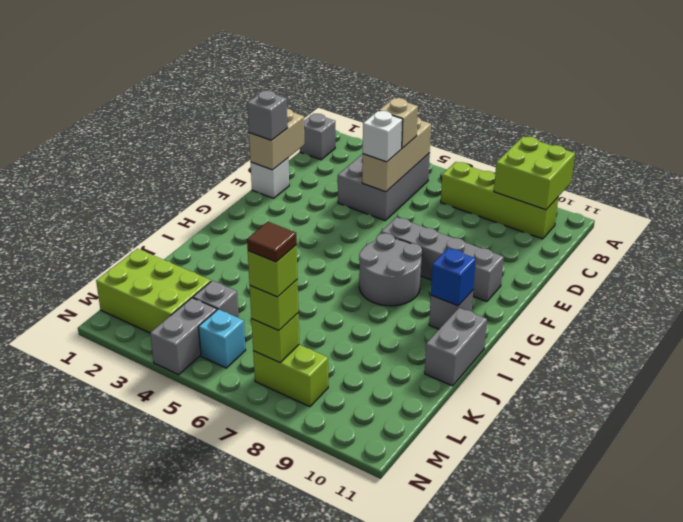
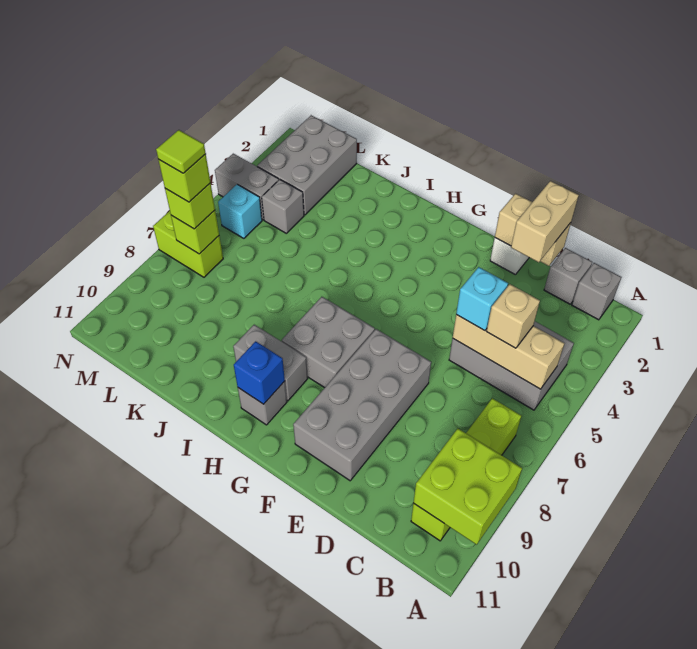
none -> tan brick D1:D2 level 3
white brick D5 level 3 -> cyan brick D5 level 3
grey brick E1 level 3 -> grey brick C1 level 1
grey brick F7:F10 level 1 -> grey brick E7:F10 level 1
grey round brick G7:H8 level 1 -> grey brick G7:H8 level 1
grey brick I11:J11 level 1 -> grey brick H9:I9 level 1
lime brick L1:M3 level 1 -> grey brick L1:M3 level 1
lime brick M7:M8 level 1 -> lime brick M7:N7 level 1
brown tile M7 level 5 -> lime tile M7 level 5

